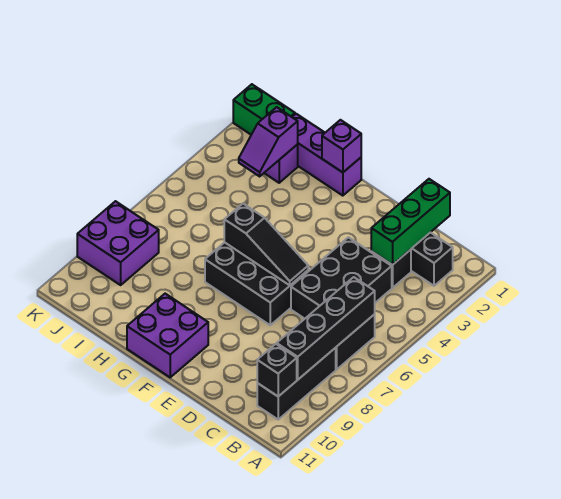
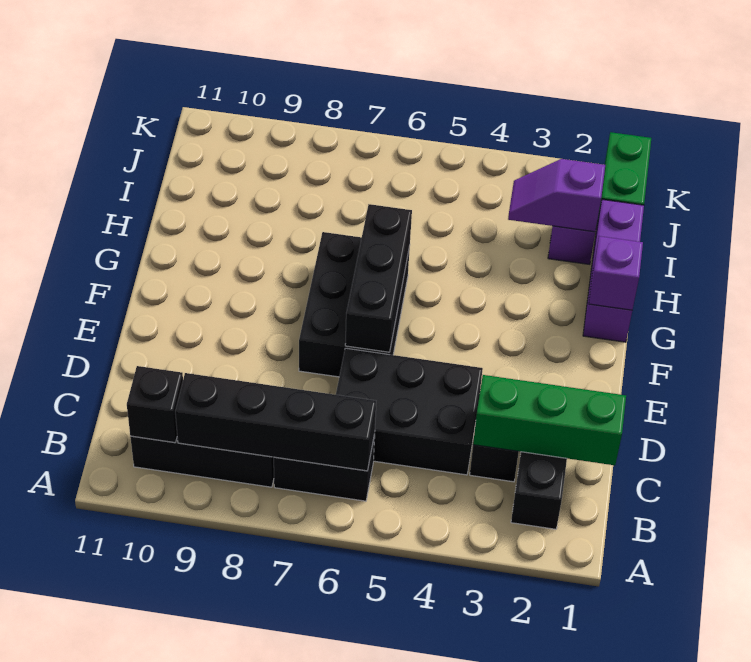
black slope E6:G6 level 2 top G -> black brick E6:G6 level 2
purple brick F10:G11 level 1 -> none
purple brick J8:K9 level 1 -> none

